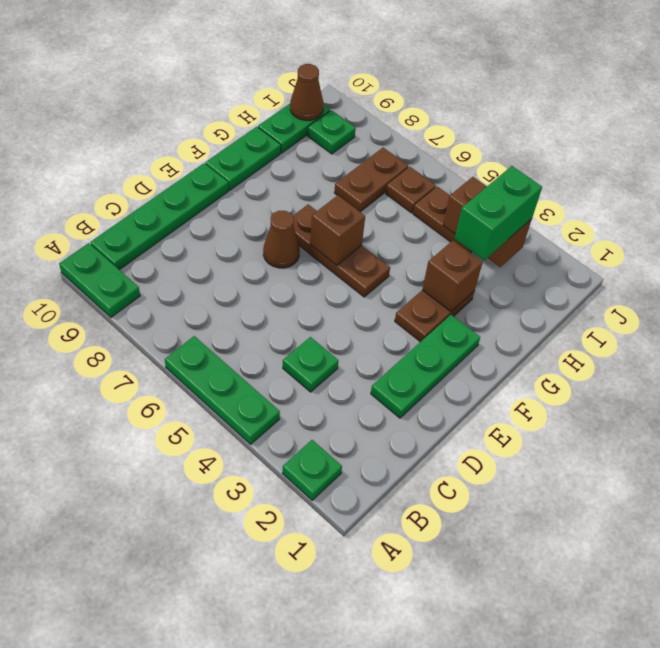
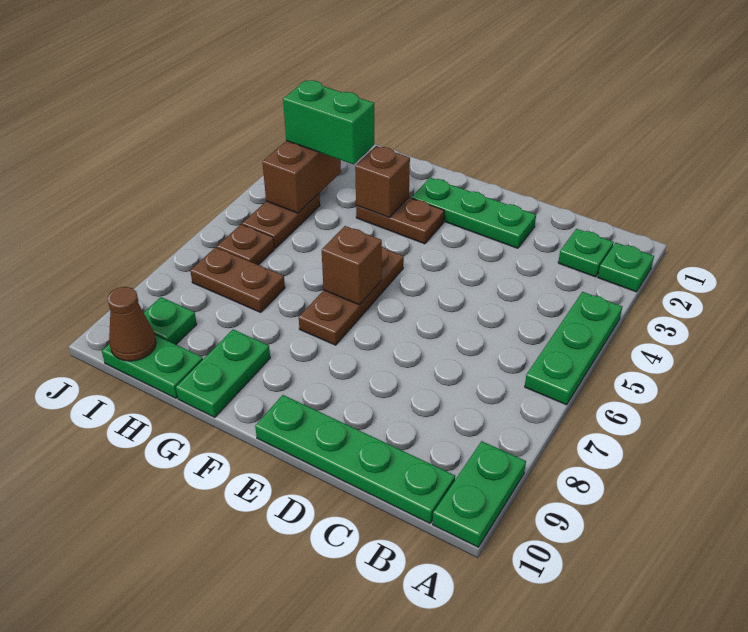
green plate C4 level 1 -> green plate B2 level 1
brown cone E7 level 1 -> none
green plate F10:G10 level 1 -> green plate G9:G10 level 1

